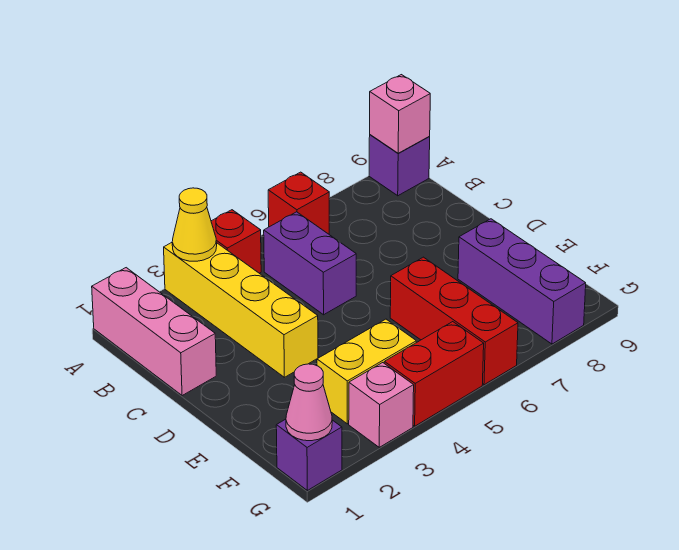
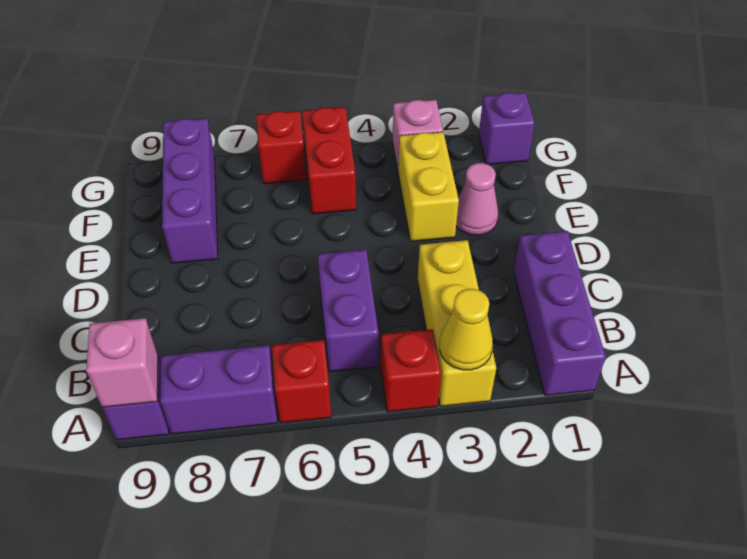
pink brick A1:C1 level 1 -> purple brick A1:C1 level 1
yellow brick A3:D3 level 1 -> yellow brick A3:C3 level 1
none -> purple brick A7:A8 level 1
red brick E6:G6 level 1 -> red brick G6 level 1
yellow brick F3:F4 level 1 -> yellow brick E3:F3 level 1
pink cone G1 level 2 -> pink cone E2 level 1
red brick G4:G5 level 1 -> red brick F5:G5 level 1

